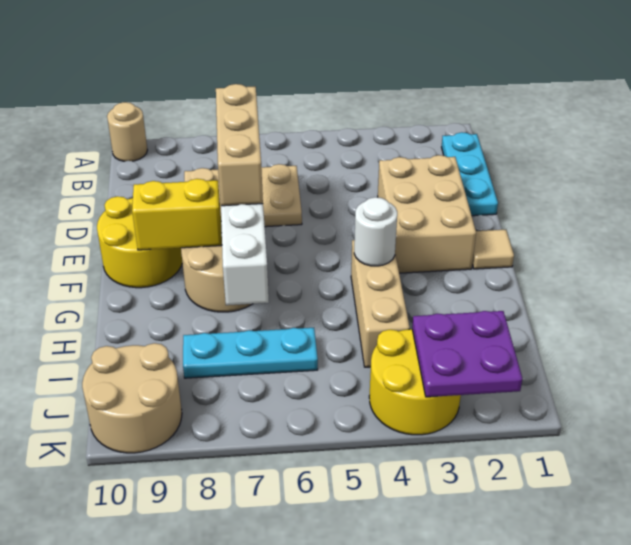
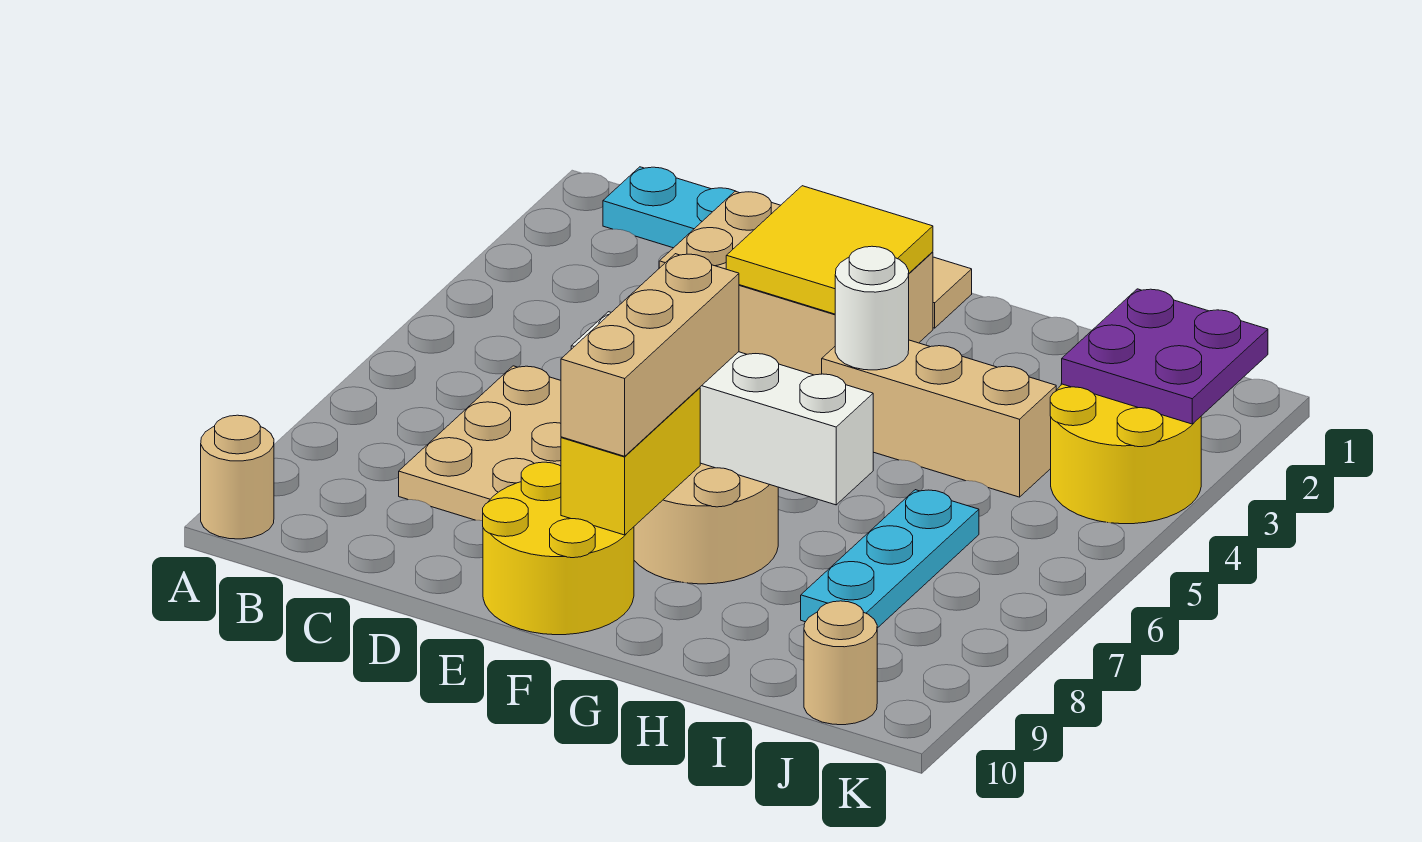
tan brick D7:F7 level 3 -> tan brick F7:F9 level 3
none -> yellow tile E2:F3 level 2
tan round brick J9:K10 level 1 -> tan round brick J10 level 1

